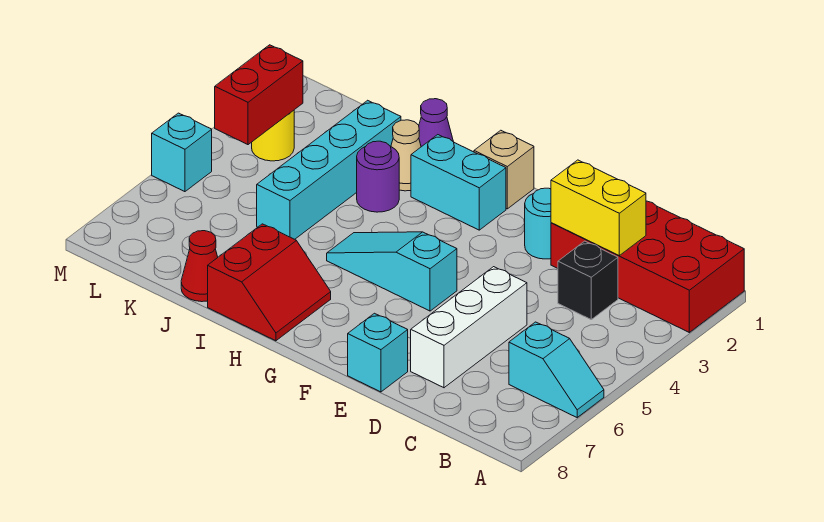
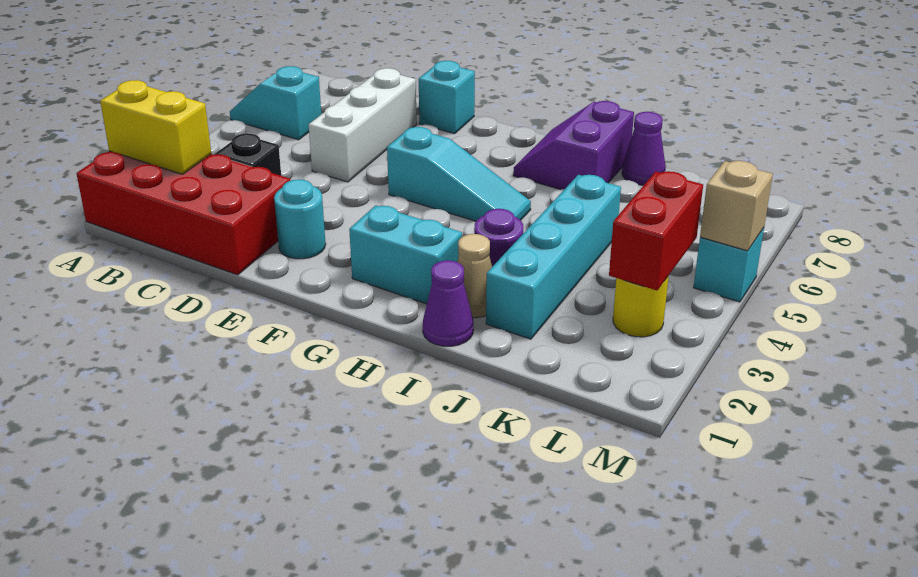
yellow brick C2:D2 level 2 -> yellow brick A2:B2 level 2
tan brick G1 level 1 -> tan brick M5 level 2
red slope H7:I8 level 1 top I -> purple slope H7:I8 level 1 top I
red cone J8 level 1 -> purple cone J8 level 1

